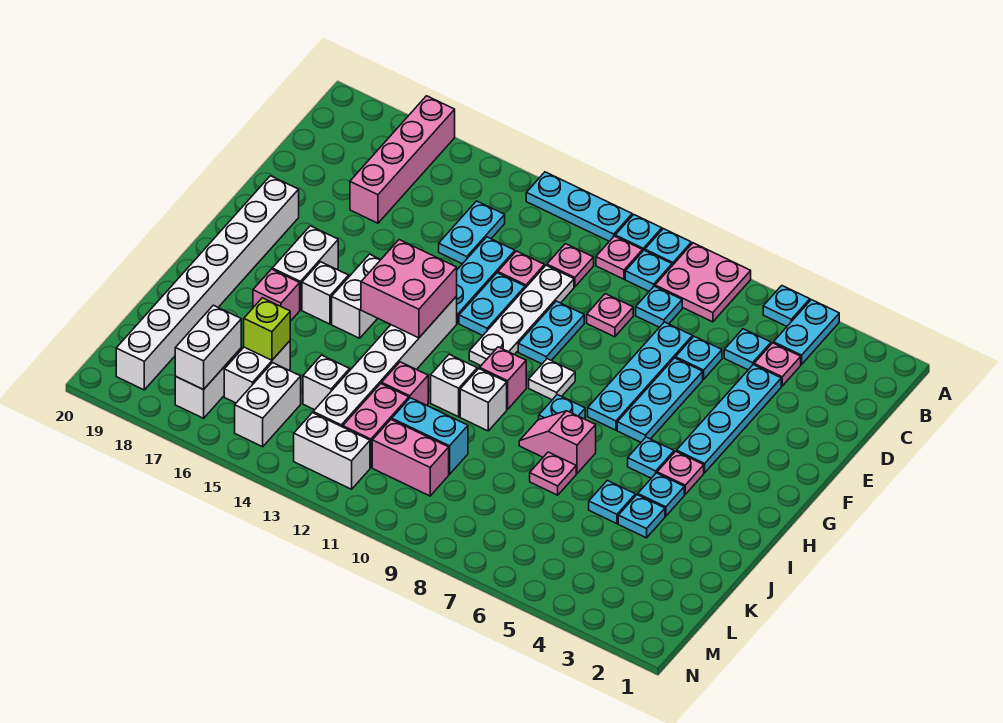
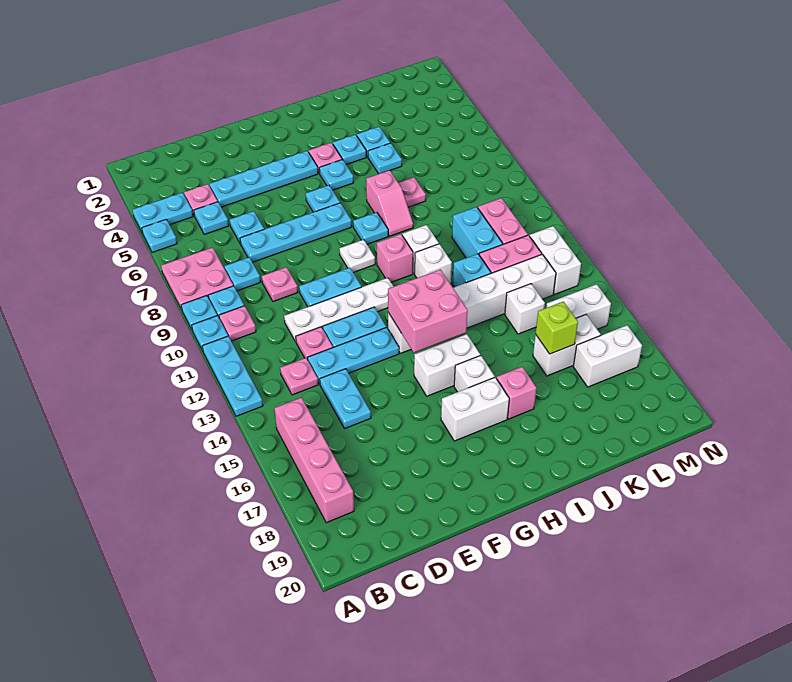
pink brick A17:D17 level 1 -> pink brick B15:B18 level 1
pink plate C11 level 1 -> pink plate C13 level 1
cyan plate C14:D14 level 1 -> cyan plate D14:D15 level 1
cyan plate E6:G6 level 1 -> cyan plate G6 level 1
white brick F19:M19 level 1 -> none
pink brick J12 level 1 -> cyan brick J12 level 1
white brick L17:M17 level 2 -> none

